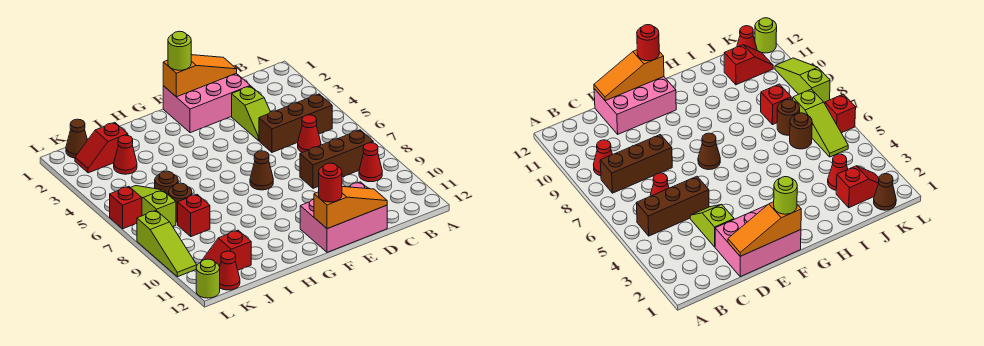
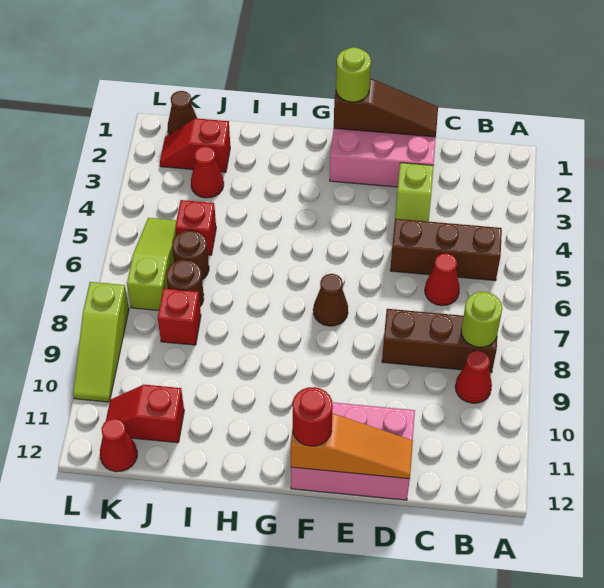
orange slope D1:F1 level 2 top F -> brown slope D1:F1 level 2 top F
red brick L6 level 1 -> red brick J5 level 1
lime round brick L12 level 1 -> lime round brick B8 level 2

